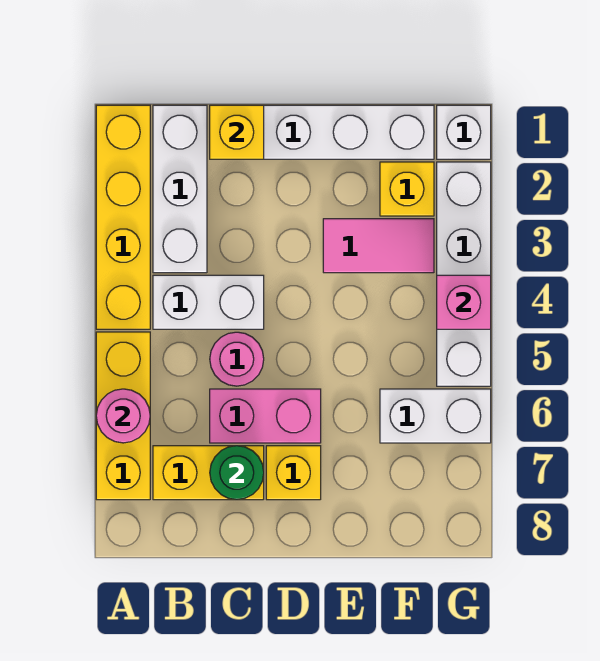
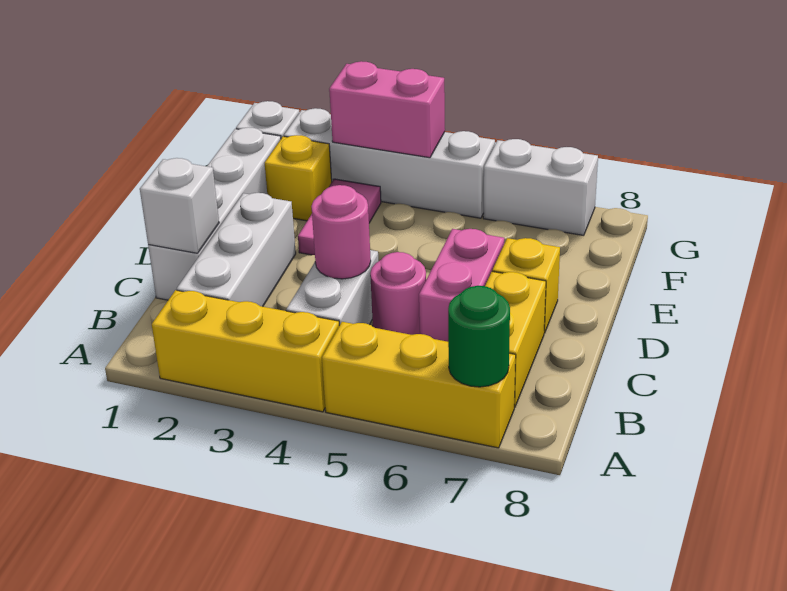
yellow brick A1:A4 level 1 -> yellow brick A2:A4 level 1
pink round brick A6 level 2 -> pink round brick C4 level 2
white brick B1:B3 level 1 -> white brick B2:D2 level 1
yellow brick C1 level 2 -> white brick C1 level 2
green round brick C7 level 2 -> green round brick A7 level 2
white brick F6:G6 level 1 -> white brick G6:G7 level 1
pink brick G4 level 2 -> pink brick G3:G4 level 2

